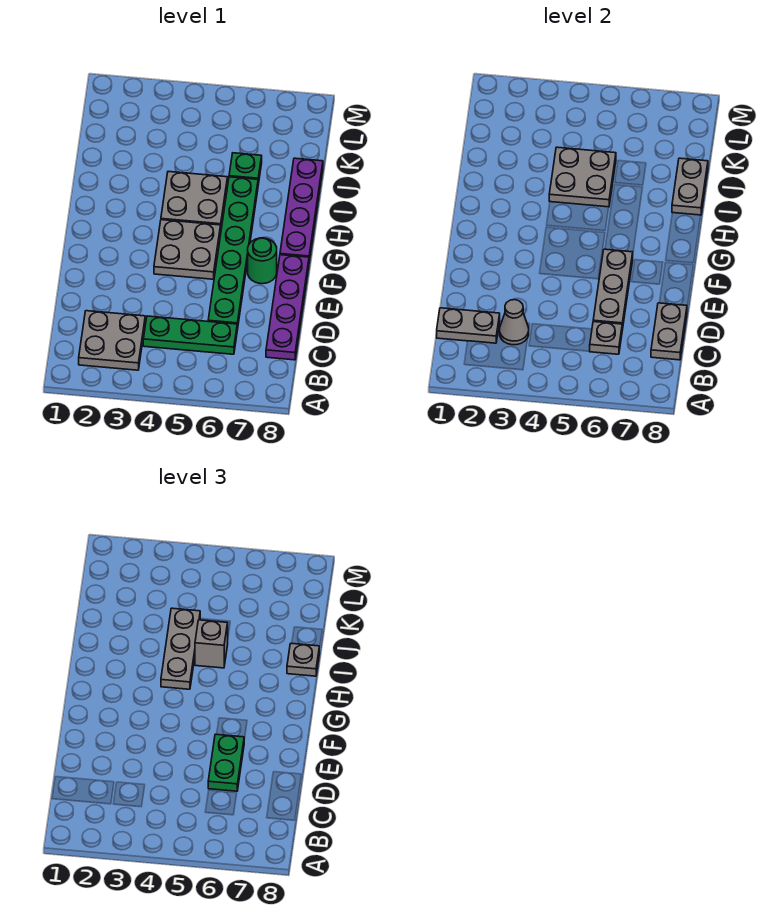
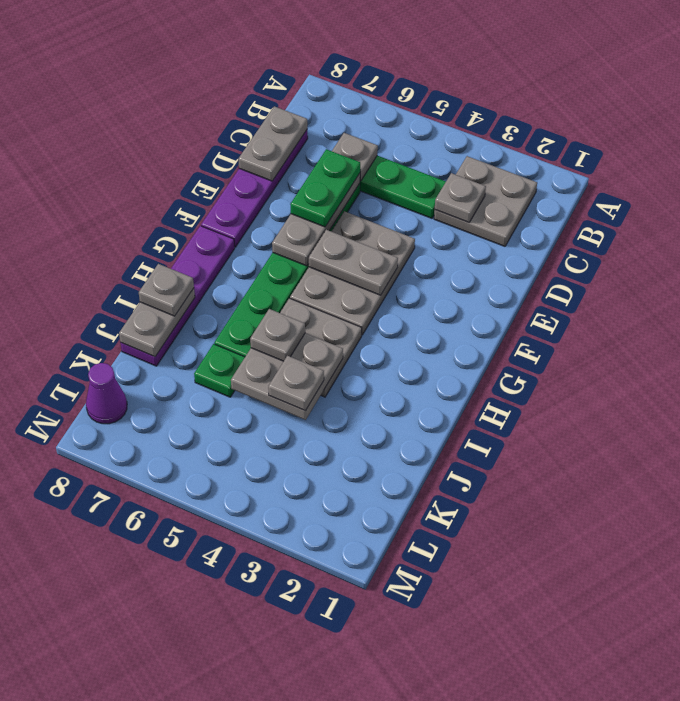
grey plate C1:C2 level 2 -> grey plate F4:F5 level 2
grey cone C3 level 2 -> grey plate C3 level 2
grey plate F4:G5 level 1 -> grey plate E4:G5 level 1
green round brick F7 level 1 -> none
grey plate H4:J4 level 3 -> grey plate J4 level 3
grey brick I5 level 3 -> grey plate I5 level 3
none -> purple cone L8 level 1

